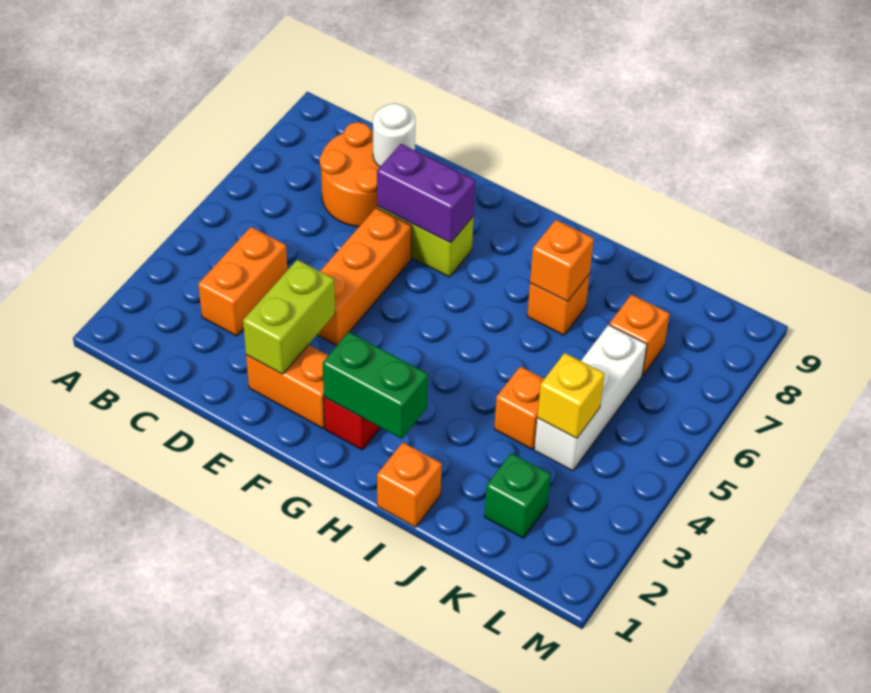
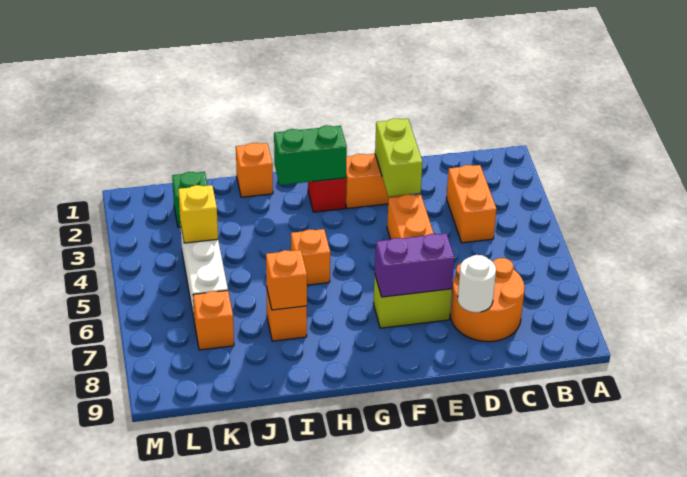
orange brick J4 level 1 -> orange brick H5 level 1

